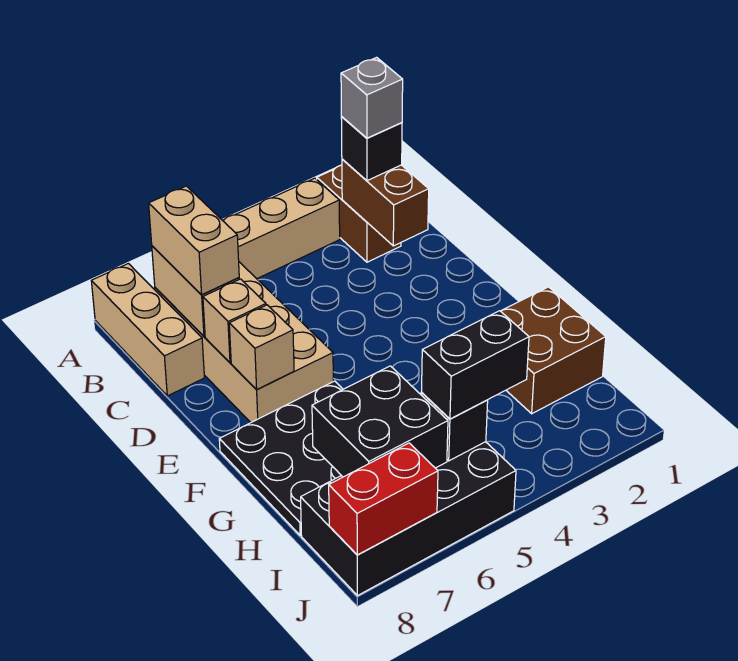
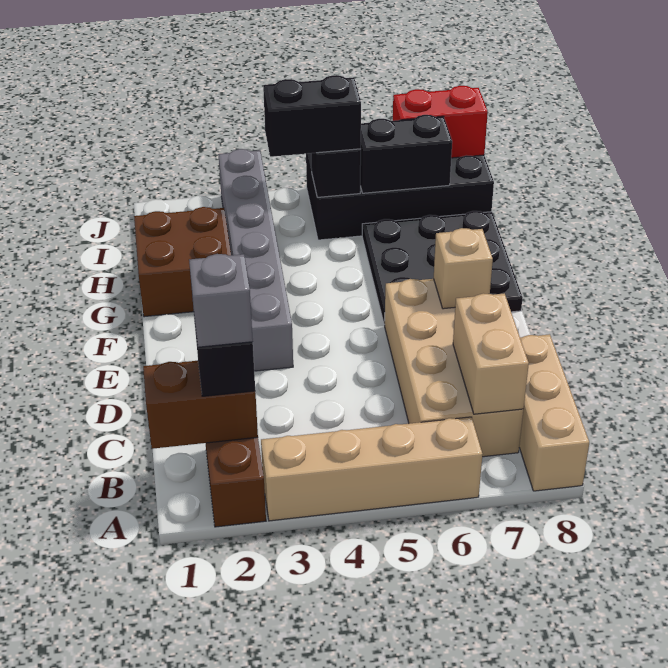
brown brick B2:C2 level 2 -> brown brick B1:B2 level 2
tan brick B7:C7 level 3 -> none
tan brick D7 level 2 -> none
none -> grey brick E3:J3 level 1
black brick H6:I7 level 2 -> black brick I6:I7 level 2

